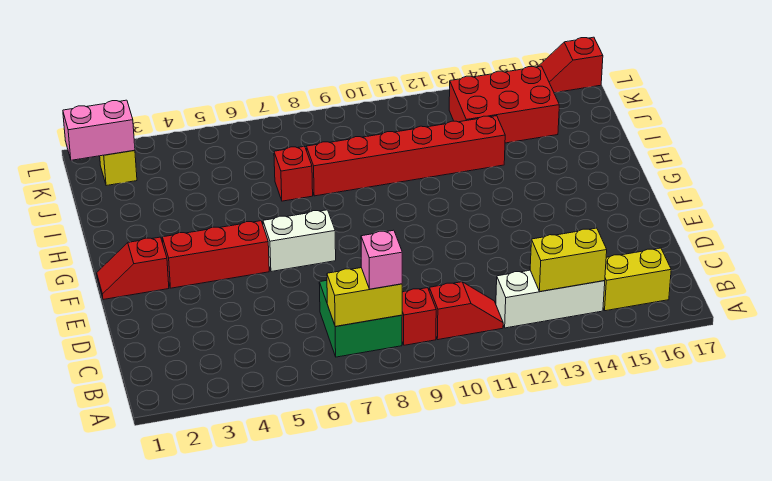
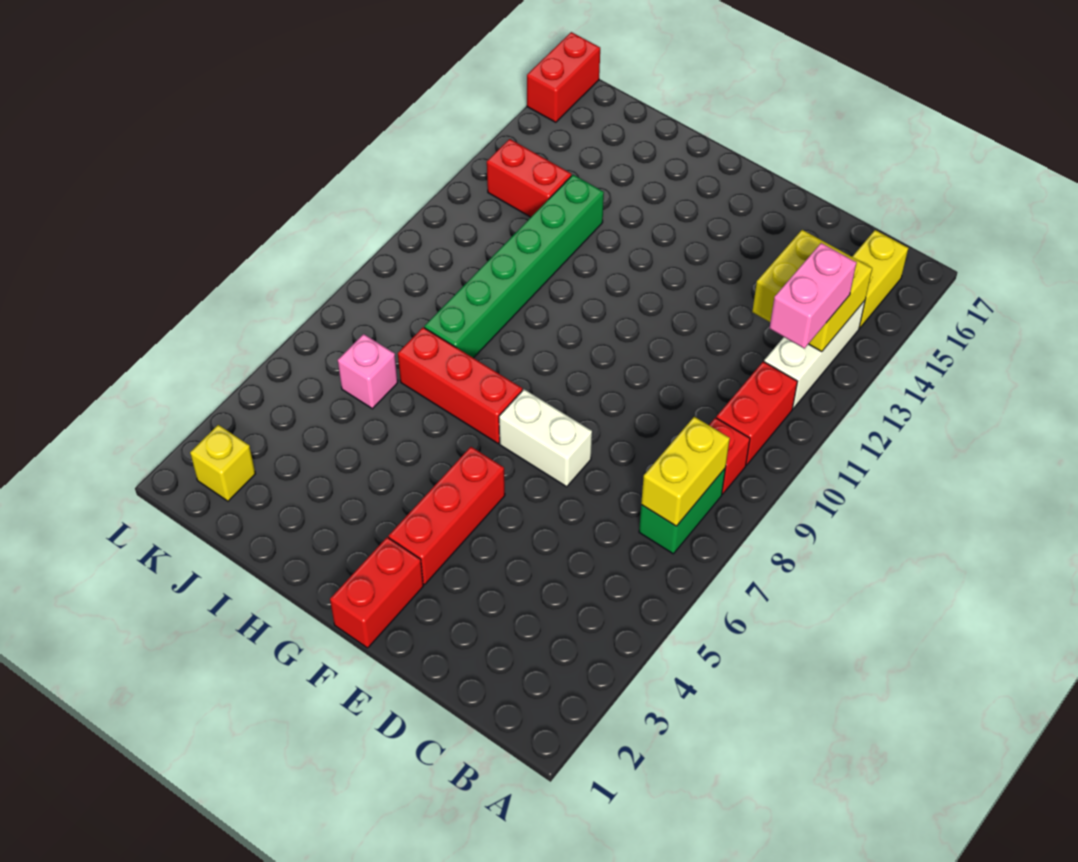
green brick B7:C8 level 1 -> green brick B7:B8 level 1
pink brick B8 level 3 -> pink brick J6 level 1
red slope B10:B11 level 1 top 10 -> red brick B10:B11 level 1
yellow brick B13:B14 level 2 -> yellow brick B13:C14 level 2
red slope F1:F2 level 1 top 2 -> red brick F1:F2 level 1
white brick F6:F7 level 1 -> white brick E7:F7 level 1
red brick I7 level 1 -> red brick G7:I7 level 1
red brick I8:I13 level 1 -> green brick I8:I13 level 1
red brick J13:K15 level 1 -> red brick J13:K13 level 1
pink brick K1:K2 level 2 -> pink brick B12:B13 level 3
red slope L16:L17 level 1 top 17 -> red brick L16:L17 level 1

